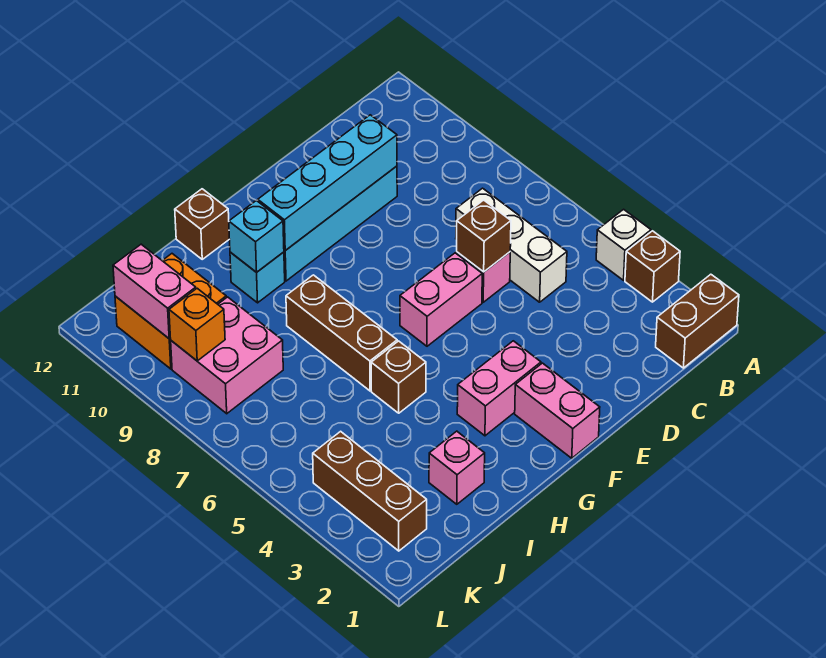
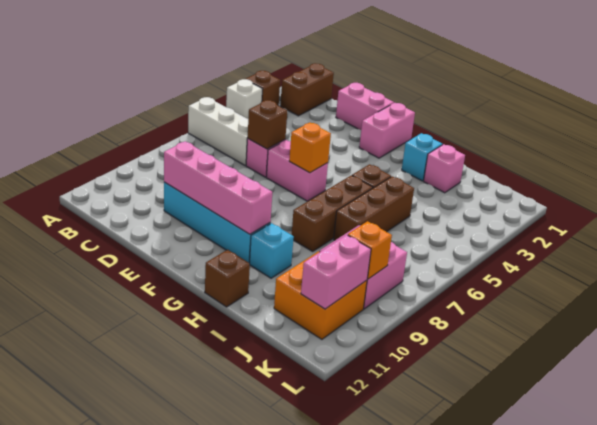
brown brick A1:B1 level 1 -> brown brick B1:B2 level 1
white brick C5:C7 level 1 -> white brick A6:C6 level 1
cyan brick D10:G10 level 2 -> pink brick D10:G10 level 2
pink brick F3:G3 level 1 -> pink brick D1:E1 level 1
none -> orange brick F6 level 2
cyan brick H10 level 2 -> cyan brick H2 level 1
brown brick K2:K4 level 1 -> brown brick I5:I7 level 1

